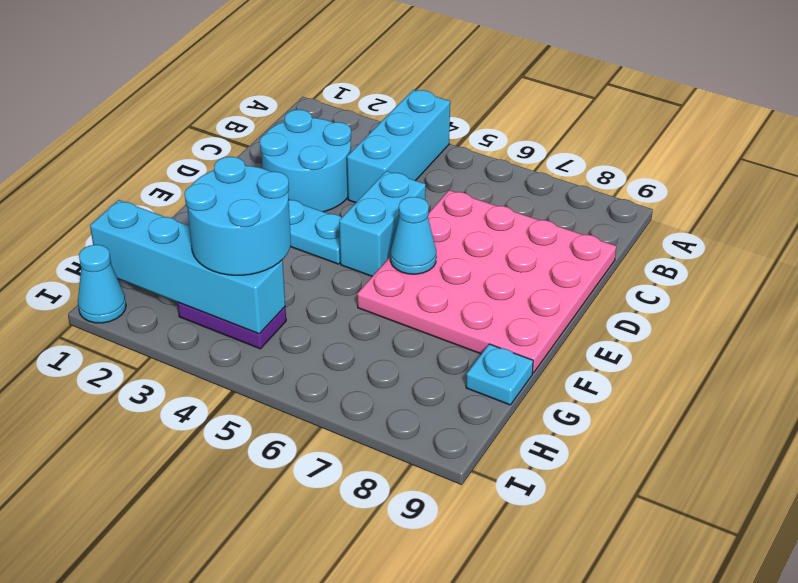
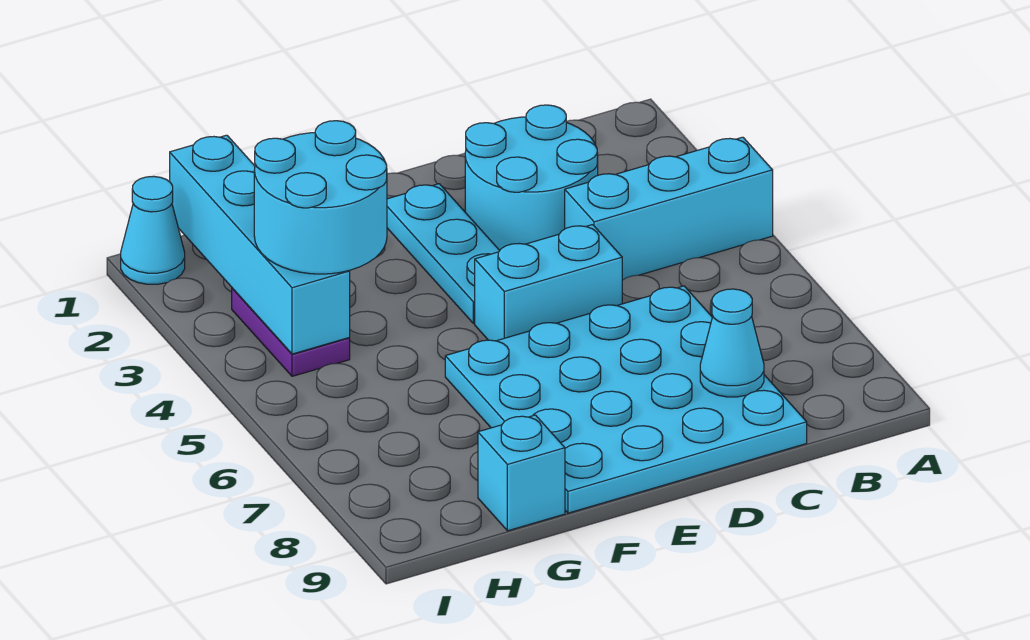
pink plate C6:F9 level 1 -> cyan plate C6:F9 level 1
cyan cone E6 level 2 -> cyan cone C8 level 2
cyan plate G9 level 1 -> cyan brick G9 level 1

